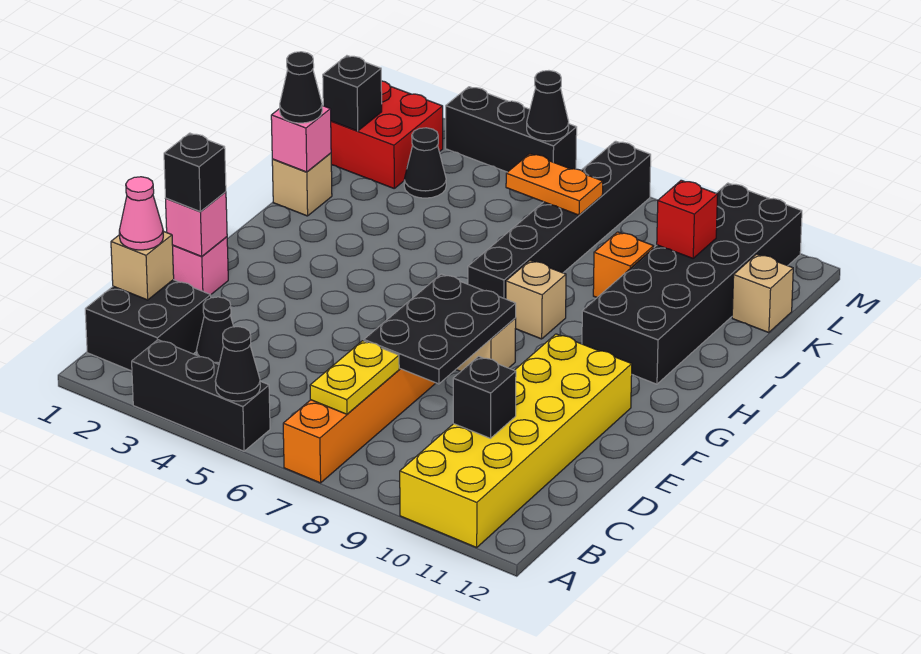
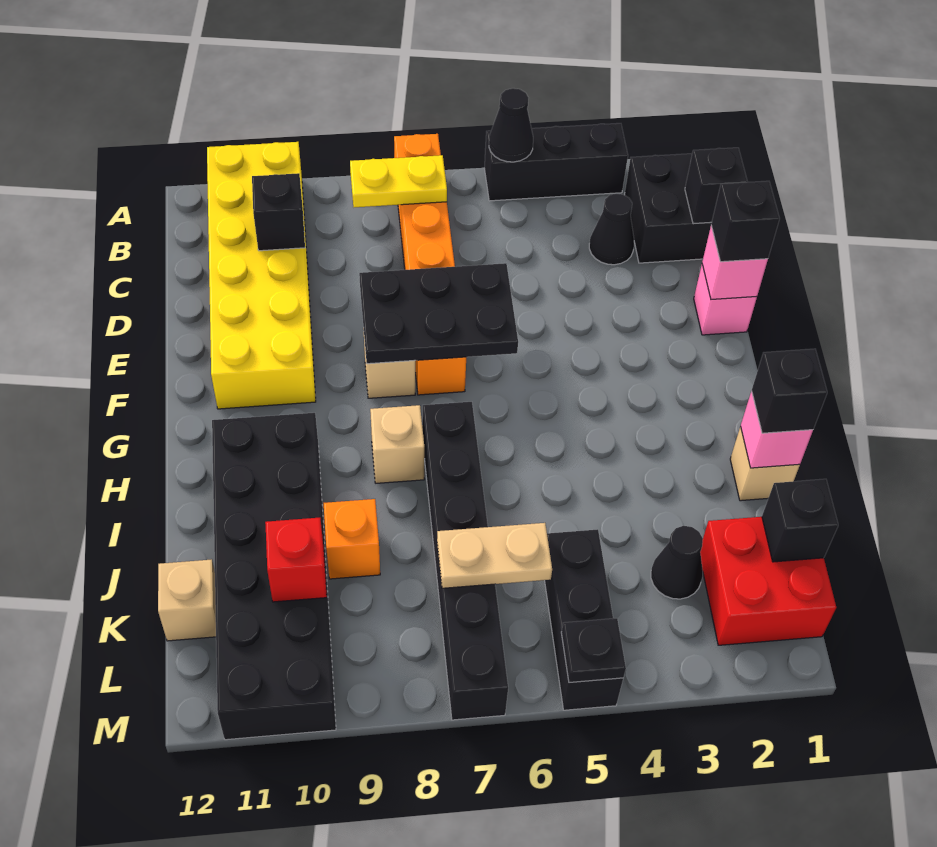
yellow plate B7:C7 level 2 -> yellow plate B7:B8 level 2
tan brick C1 level 2 -> black brick C1 level 2
pink cone C1 level 3 -> none
black plate D7:F8 level 2 -> black plate E6:F8 level 2
black cone I1 level 3 -> black brick I1 level 3
orange plate K6:K7 level 2 -> tan plate K6:K7 level 2
black brick M3:M5 level 1 -> black brick K5:M5 level 1
black cone M5 level 2 -> black plate M5 level 2

